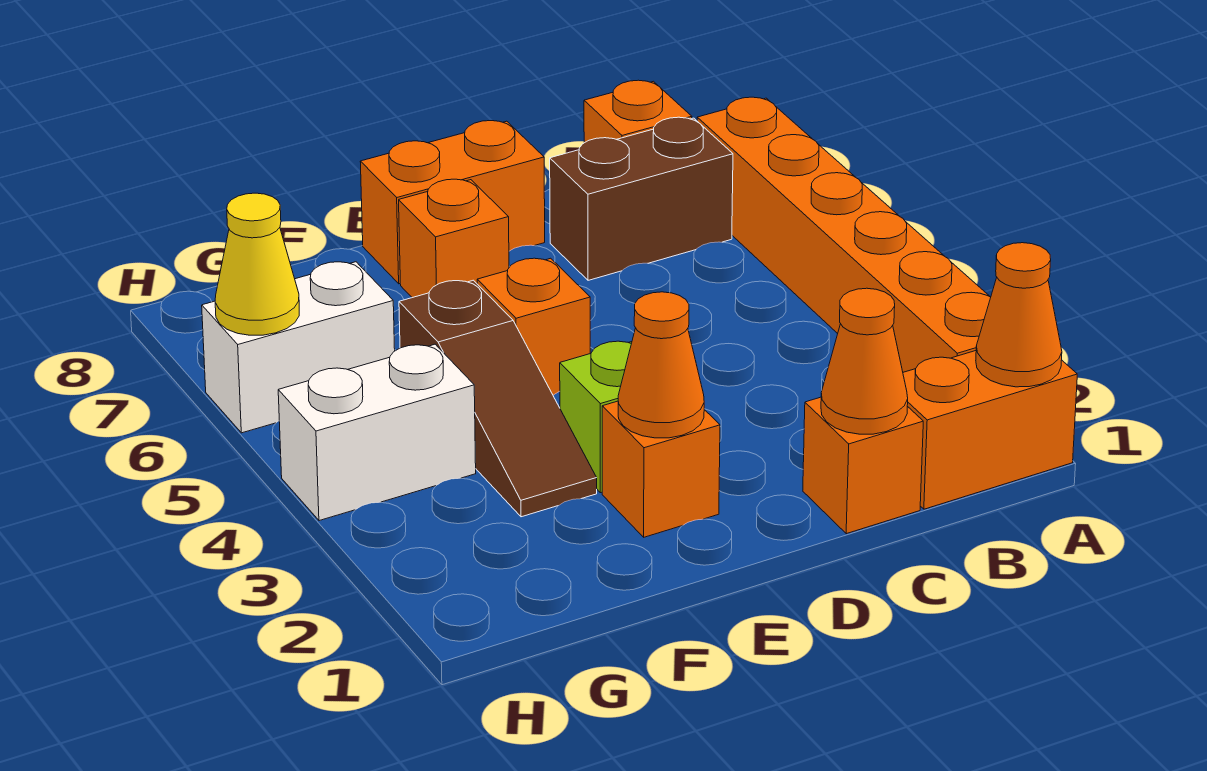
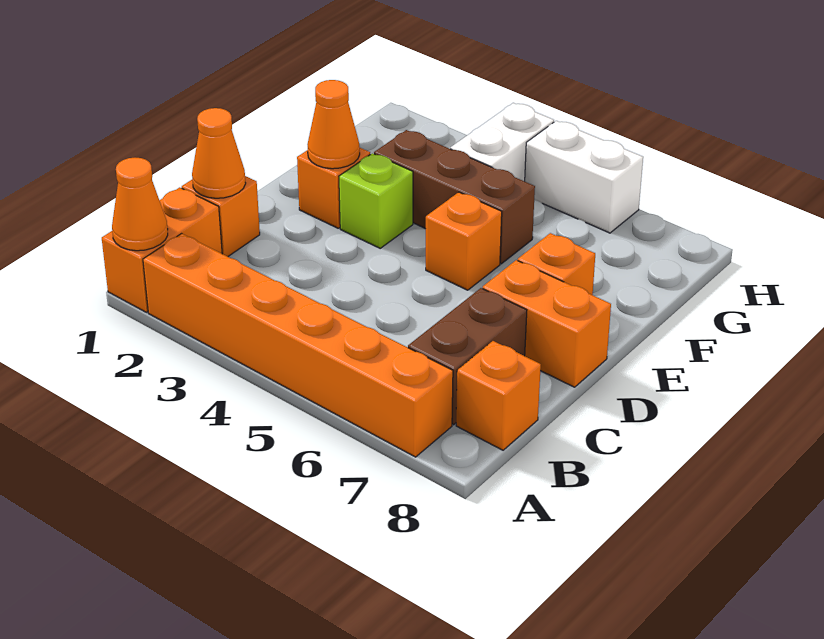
orange brick D8:E8 level 1 -> orange brick D7:D8 level 1
brown slope F3:F5 level 1 top 5 -> brown brick F3:F5 level 1
white brick G6:H6 level 1 -> white brick H5:H6 level 1
yellow cone H6 level 2 -> none

